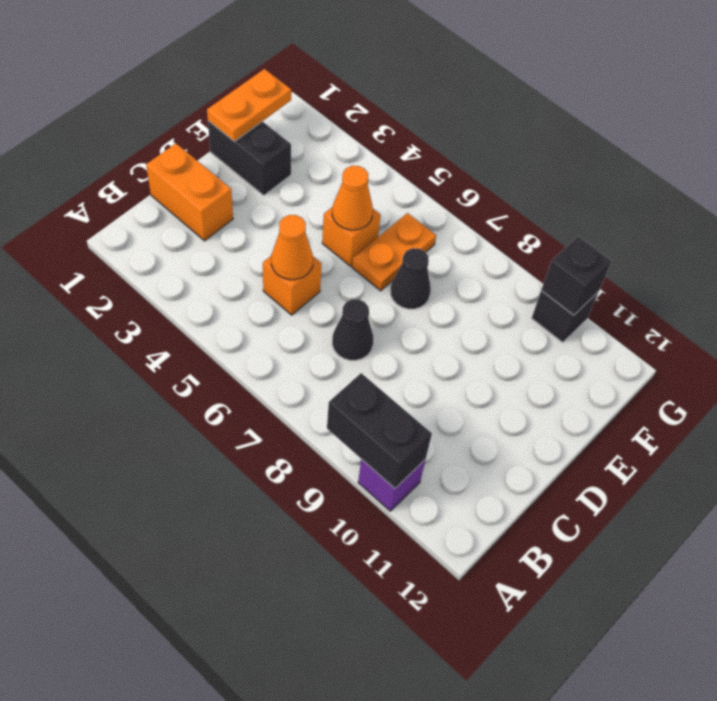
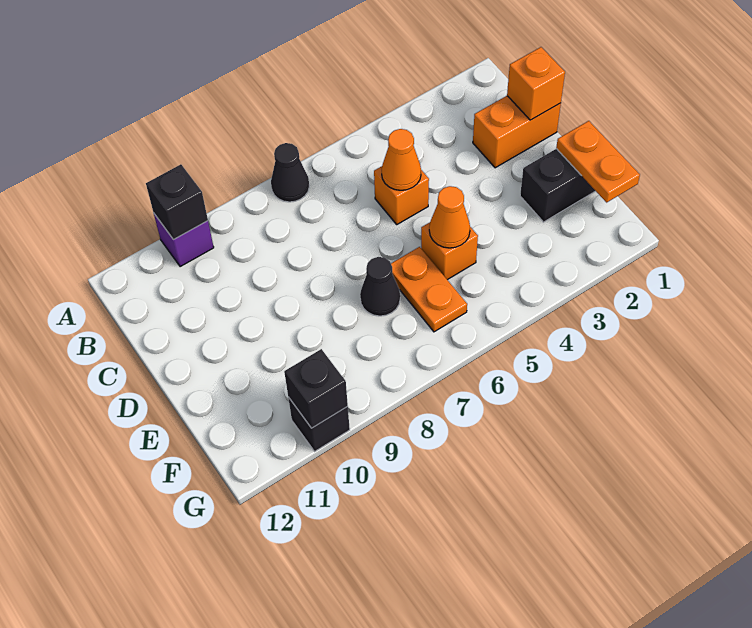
black brick A9:A10 level 2 -> black brick A10 level 2
none -> orange brick C1 level 2
black cone C7 level 1 -> black cone A7 level 1

